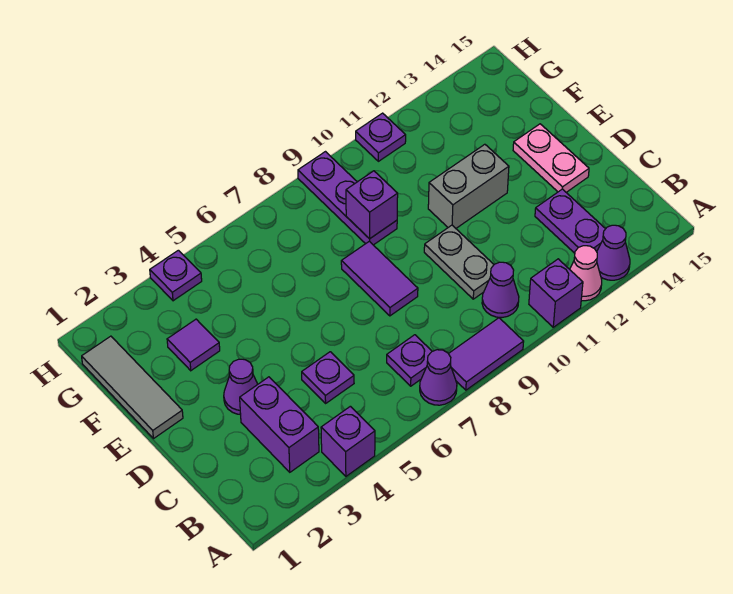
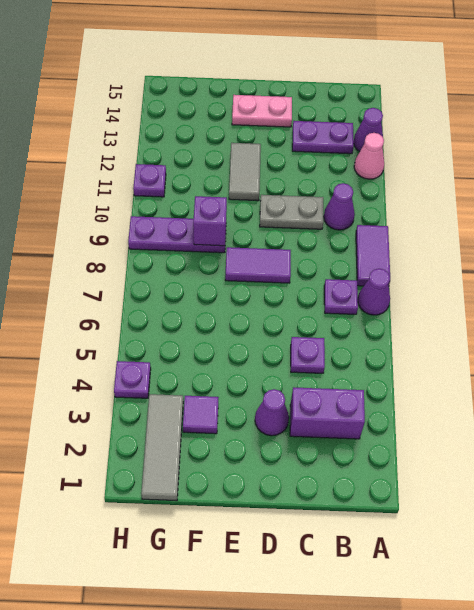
purple brick A4 level 1 -> none
purple brick A11 level 1 -> none
grey tile E1:G1 level 1 -> grey tile G1:G3 level 1
grey brick E11:E12 level 1 -> grey tile E11:E12 level 1

